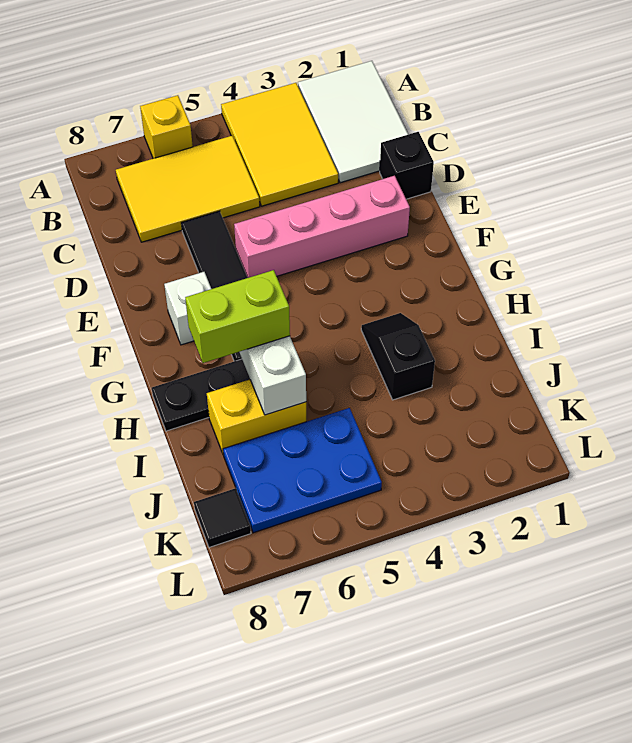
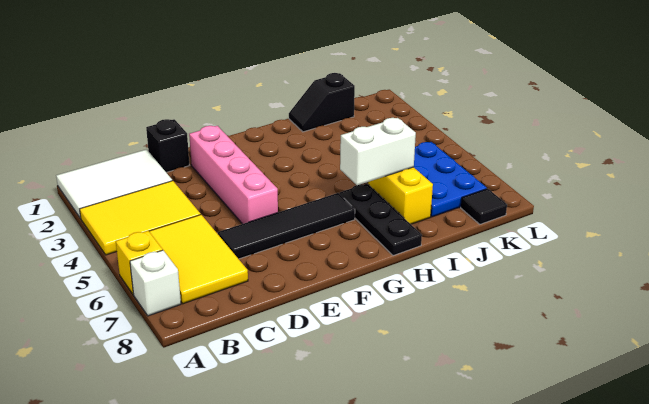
white brick F7 level 1 -> white brick A7 level 1
black slope H3:I3 level 1 top I -> black slope I1:J1 level 1 top J
lime brick H6:H7 level 3 -> none

